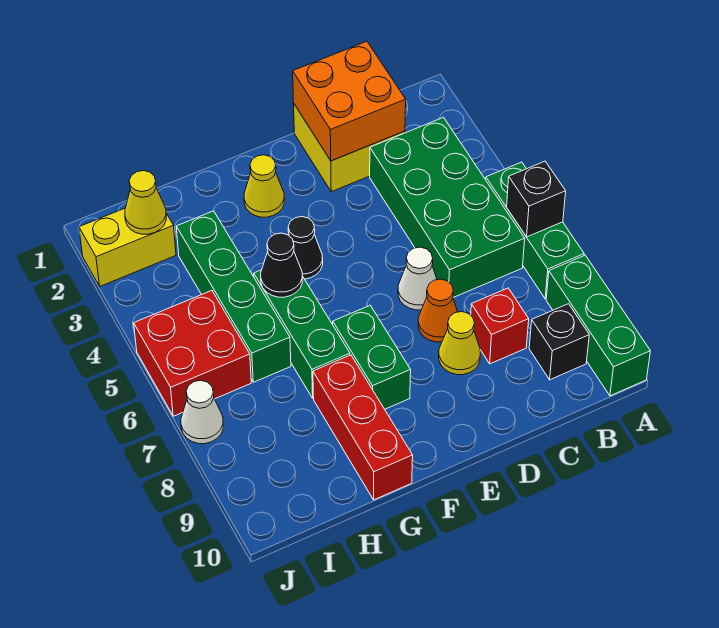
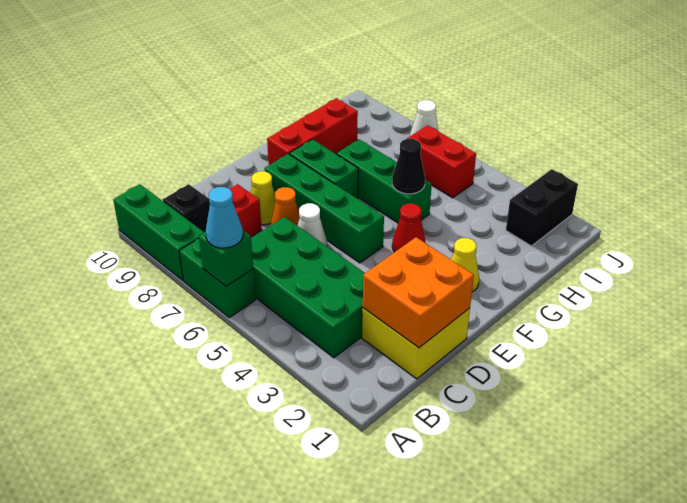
green brick A5:A7 level 1 -> green brick A6:A7 level 1
black brick A6 level 2 -> green brick A6 level 2
none -> cyan cone A6 level 3
black cone F4 level 1 -> red cone F4 level 1
red brick G8:G10 level 1 -> red brick F9:H9 level 1
green brick H3:H6 level 1 -> green brick E5:E8 level 1
yellow brick I2:J2 level 1 -> black brick I2:J2 level 1
yellow cone I2 level 2 -> none
red brick I5:J6 level 1 -> red brick I5:I6 level 1

